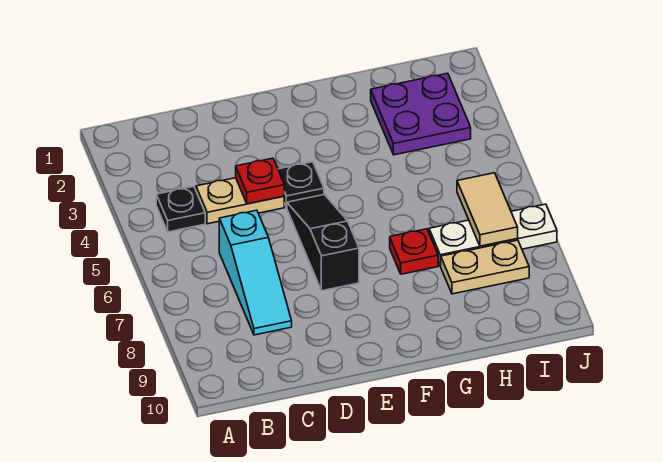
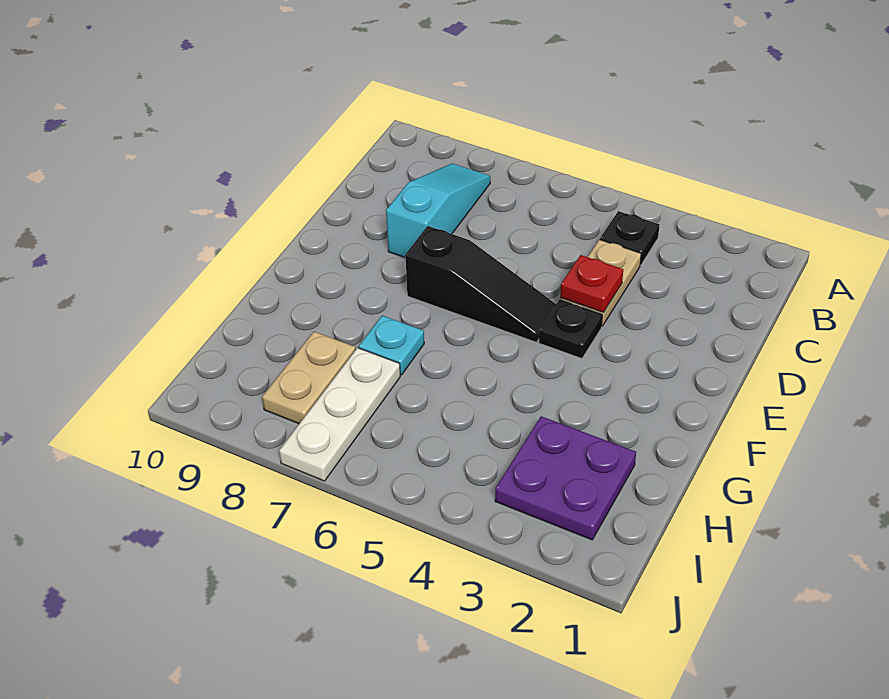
cyan slope C6:C8 level 1 top 6 -> cyan slope B8:D8 level 1 top D
red plate G7 level 1 -> cyan plate G7 level 1
tan tile I6:I7 level 2 -> none

